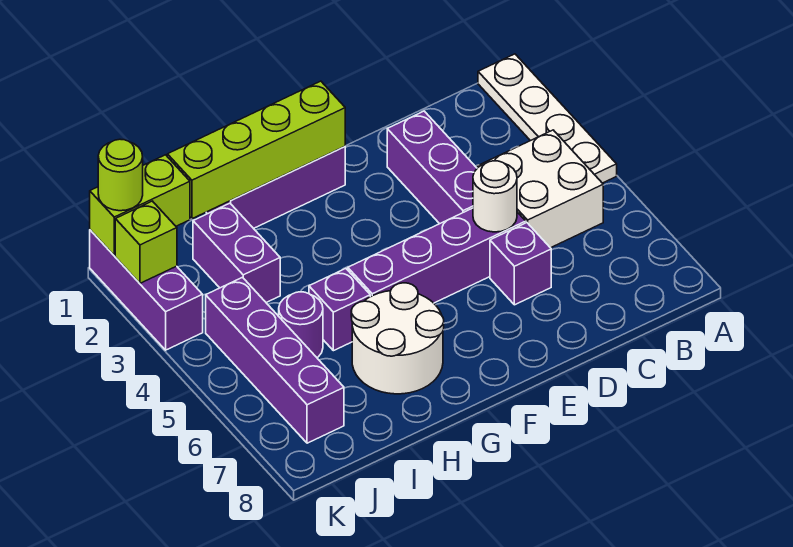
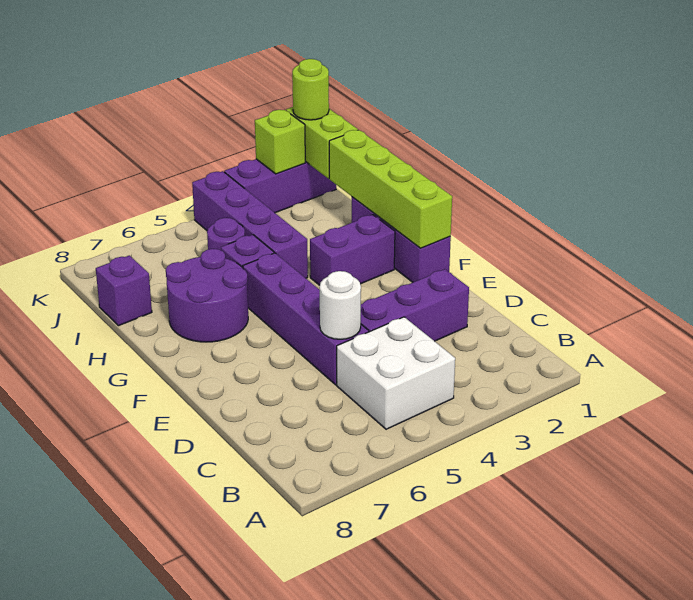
white plate A1:A4 level 1 -> none
purple brick D6 level 1 -> purple brick I8 level 1
white round brick G6:H7 level 1 -> purple round brick G6:H7 level 1
purple brick I2:I3 level 1 -> purple brick G2:G3 level 1
purple brick J4:J7 level 1 -> purple brick H4:K4 level 1

